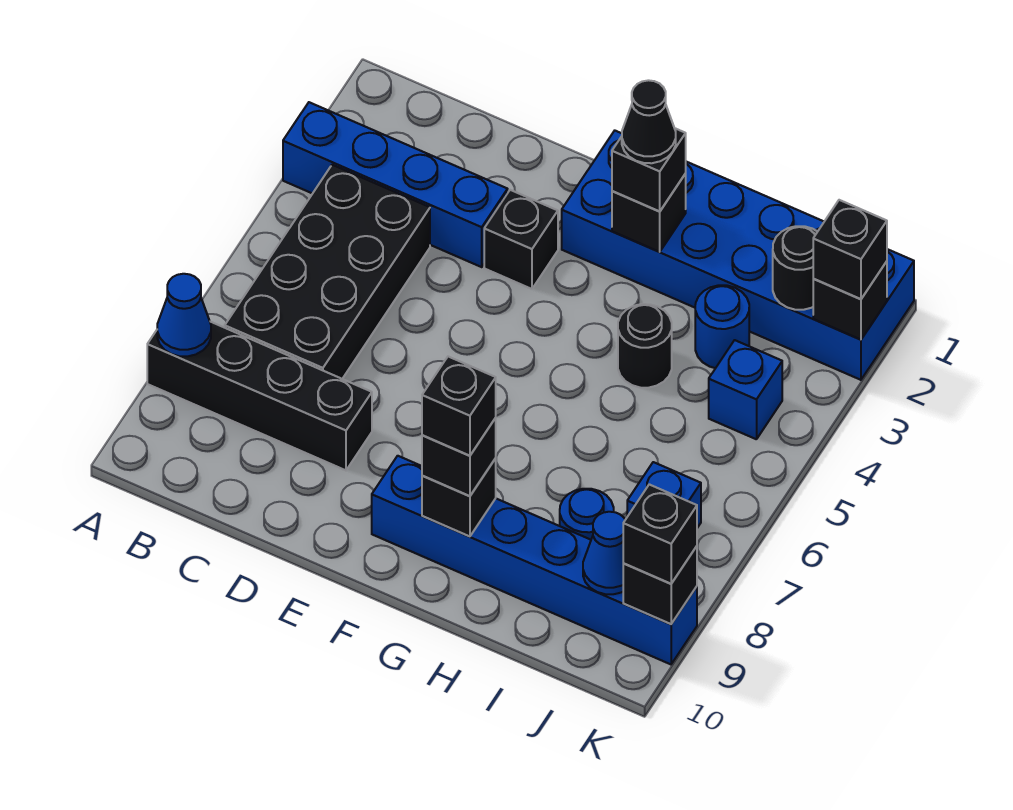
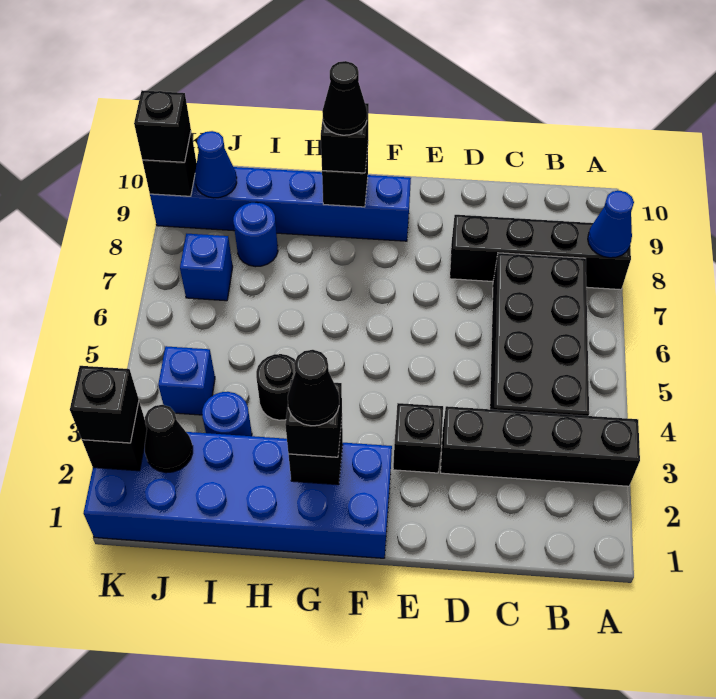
blue brick A3:D3 level 1 -> black brick A3:D3 level 1
black brick G9 level 4 -> black cone G9 level 4
black round brick J2 level 2 -> black cone J2 level 2

